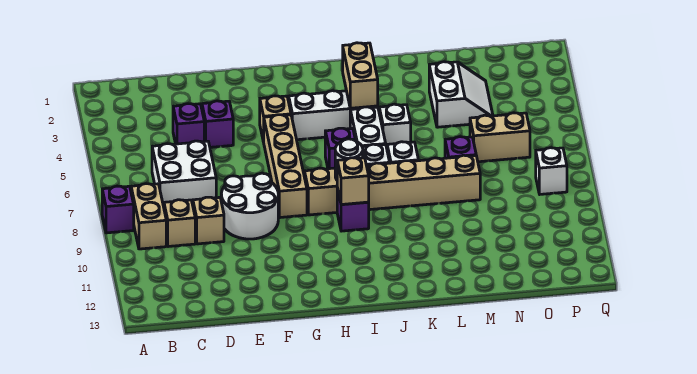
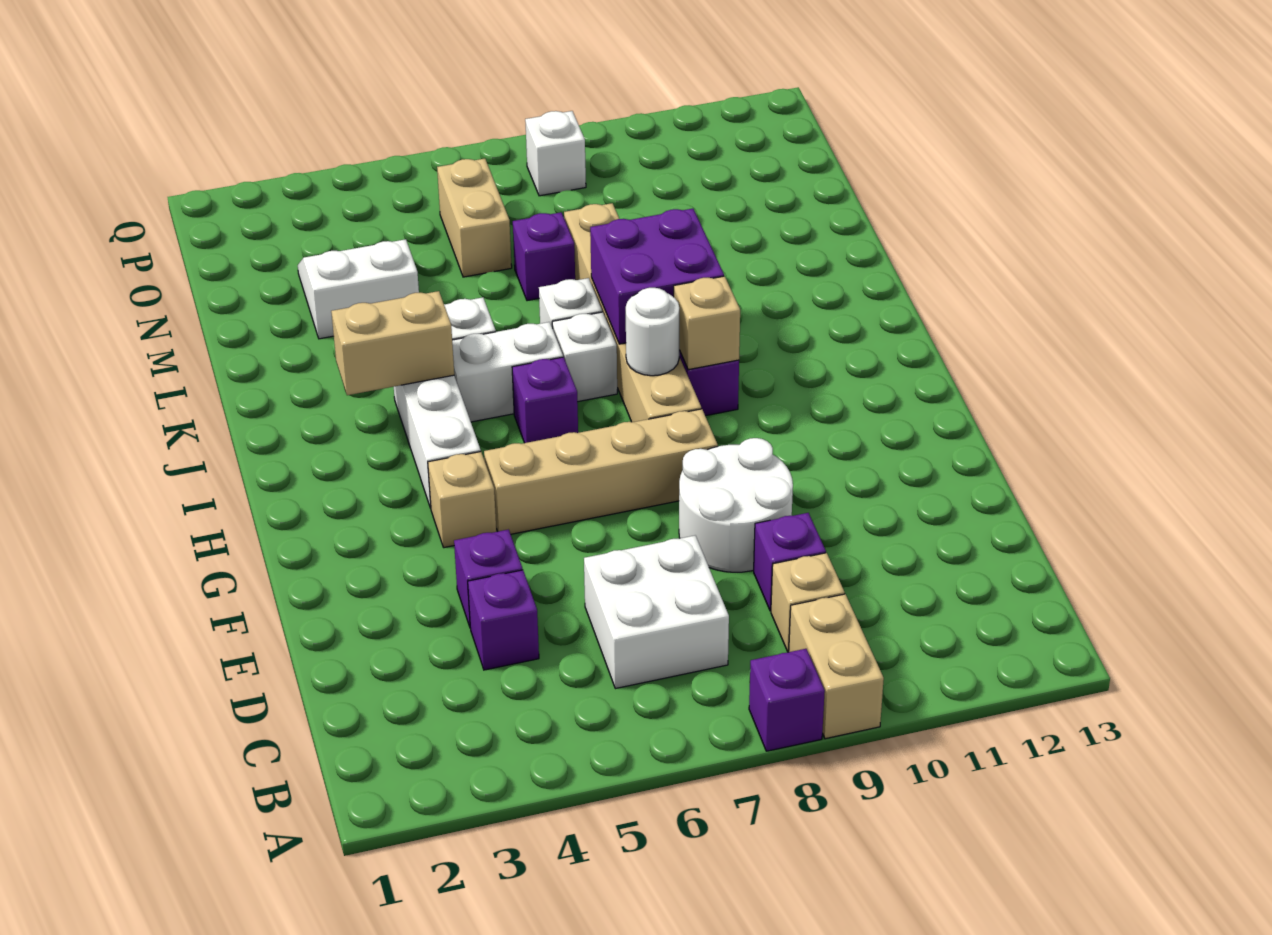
tan brick B8:B9 level 1 -> tan brick A9:B9 level 1
tan brick D9 level 1 -> purple brick D9 level 1
none -> purple brick J8:K9 level 2

